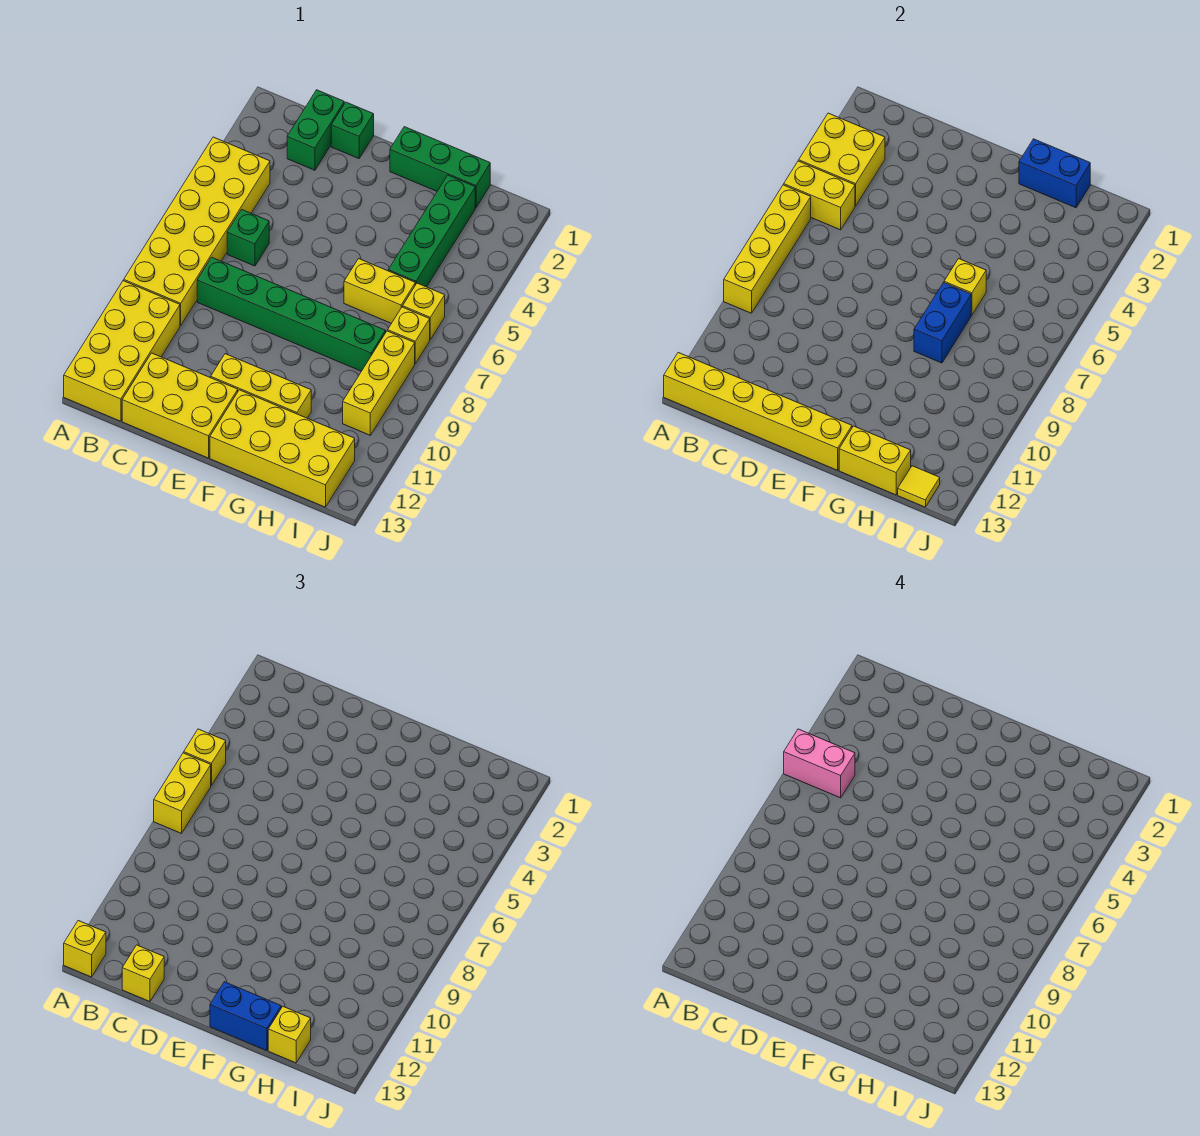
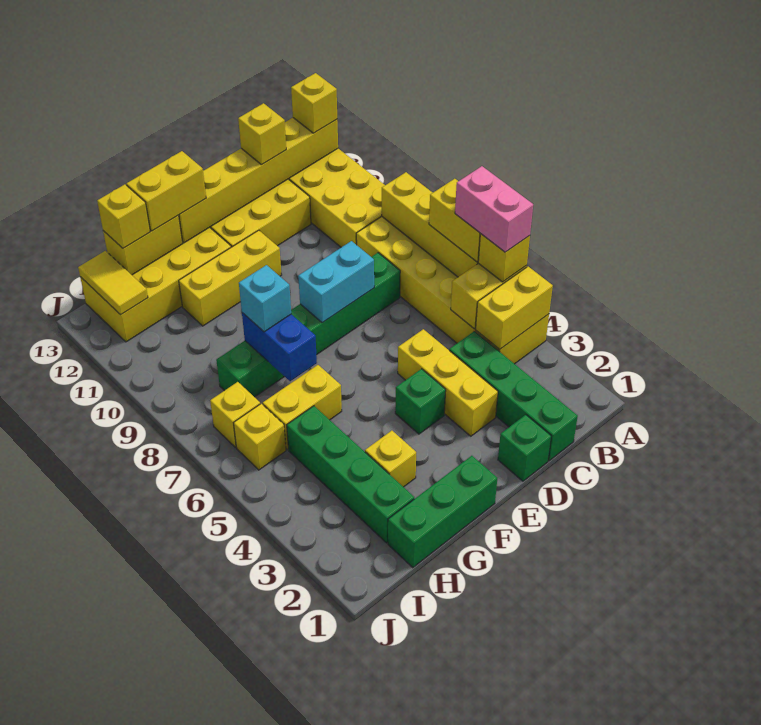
yellow brick A3:B4 level 2 -> yellow brick A4:B4 level 2
pink brick A5:B5 level 4 -> pink brick A5:A6 level 4
green brick C1:C2 level 1 -> green brick C1:C4 level 1
green brick C6 level 1 -> green brick E4 level 1
none -> cyan brick D8:E8 level 2
blue brick F13:G13 level 3 -> yellow brick F13:G13 level 3
blue brick G1:H1 level 2 -> none
yellow brick G6 level 2 -> yellow brick G3 level 1
none -> cyan brick G8 level 3
yellow brick I8:I10 level 1 -> yellow brick D3:D5 level 1
yellow tile I13 level 2 -> yellow tile I12:I13 level 2

